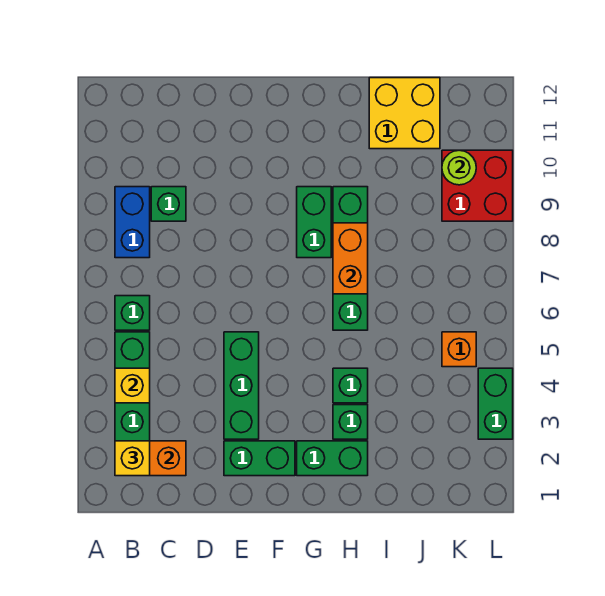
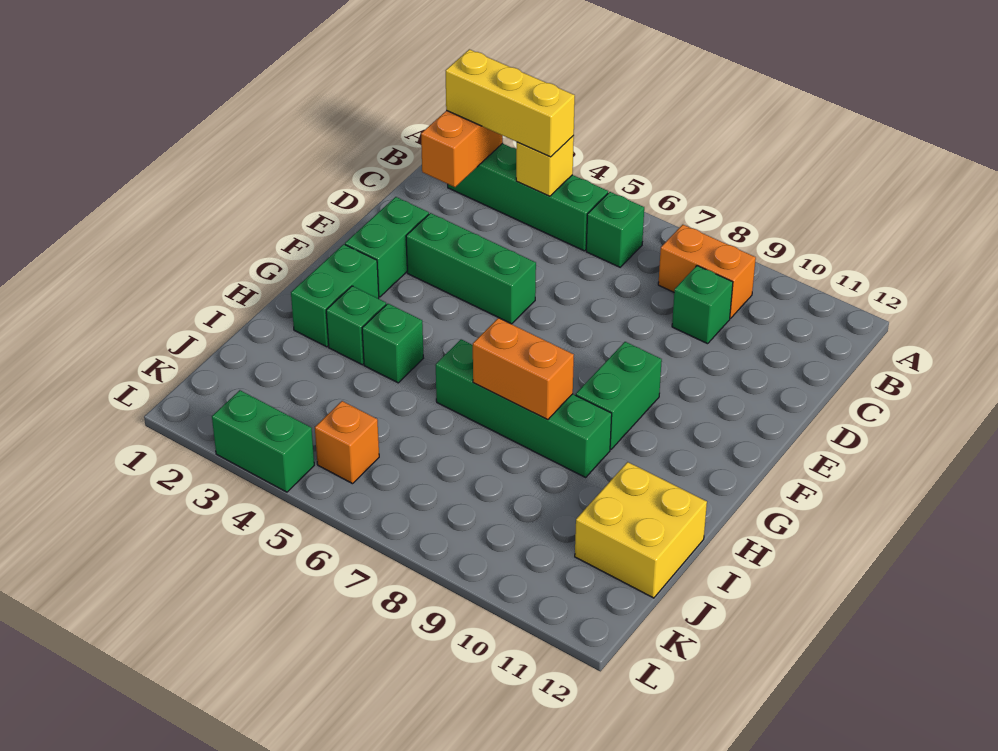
yellow brick B2 level 3 -> yellow brick B2:B4 level 3
blue brick B8:B9 level 1 -> orange brick B8:B9 level 1
green brick G8:G9 level 1 -> green brick F9:G9 level 1
red brick K9:L10 level 1 -> none
lime round brick K10 level 2 -> none

